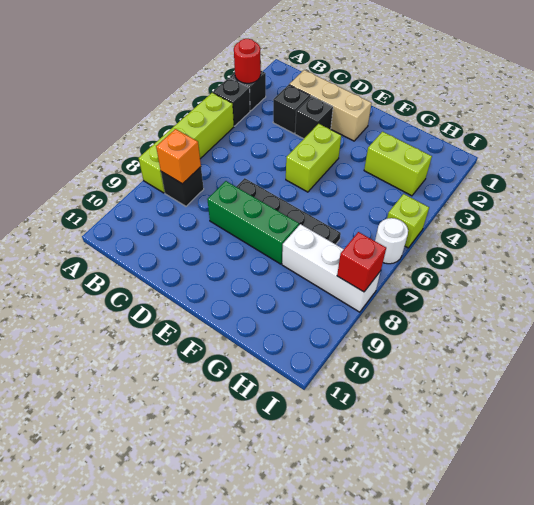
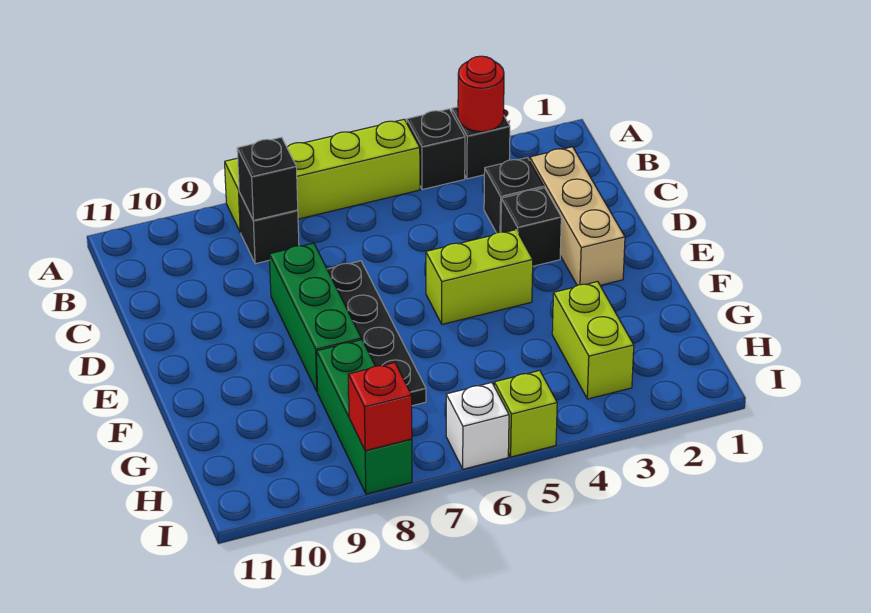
orange brick B8 level 2 -> black brick B8 level 2
white brick G8:I8 level 1 -> green brick G8:I8 level 1
white round brick I6 level 1 -> white brick I6 level 1

